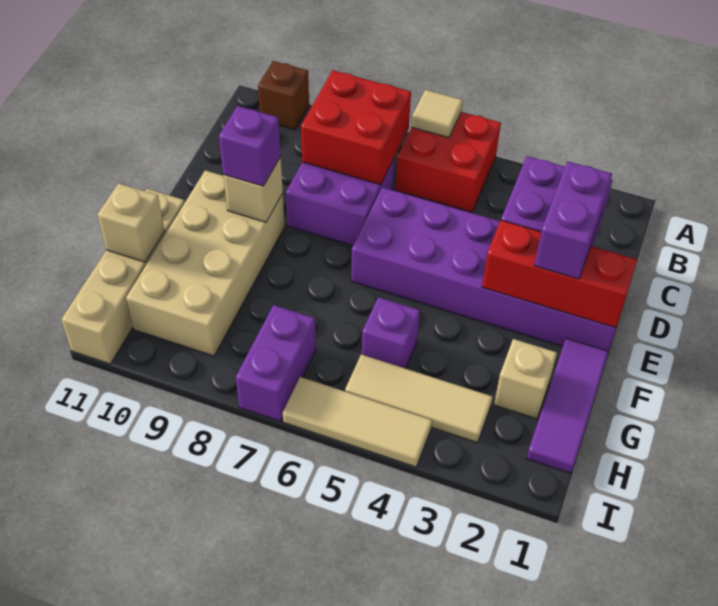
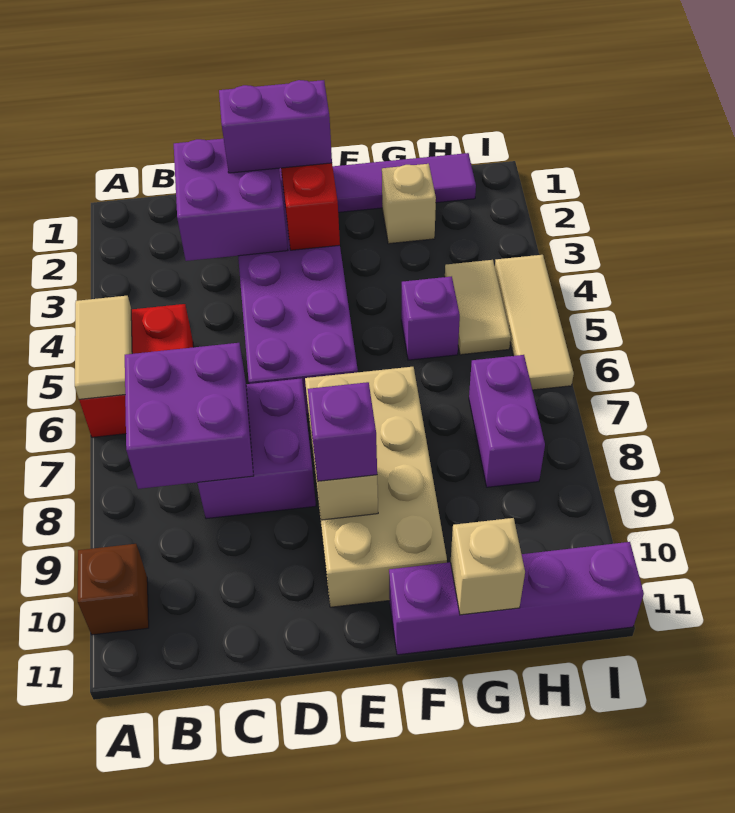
tan tile A6 level 2 -> tan tile A5:A6 level 2
red brick B7:C8 level 2 -> purple brick B7:C8 level 2
tan brick E9:H10 level 1 -> tan brick E7:F10 level 1
tan brick F11:I11 level 1 -> purple brick F11:I11 level 1
tan tile H3:H5 level 1 -> tan tile H4:H5 level 1
purple brick H7:I7 level 1 -> purple brick H7:H8 level 1

